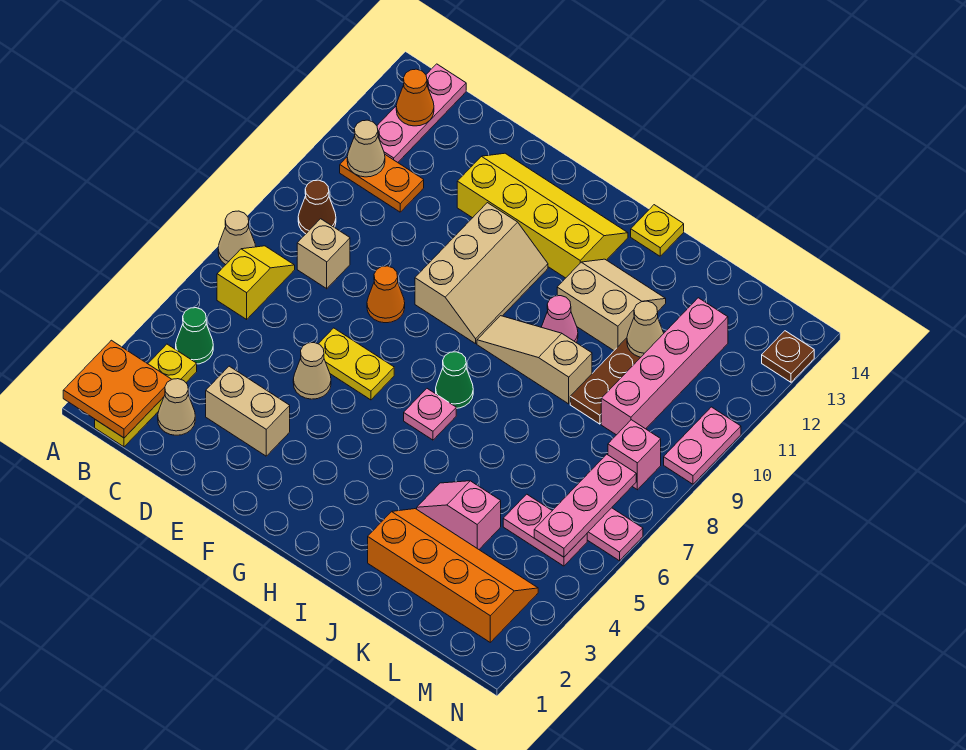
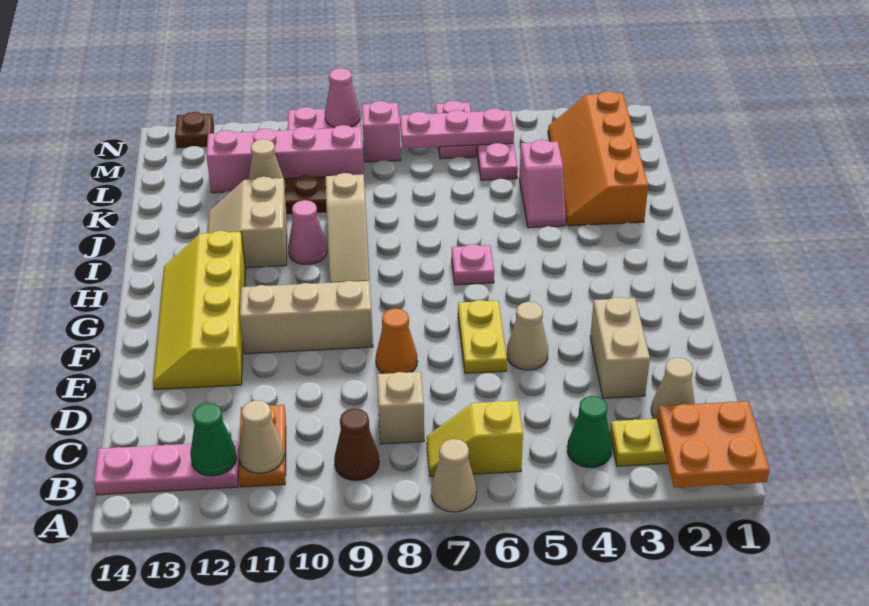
orange cone B13 level 2 -> none
green cone H7 level 1 -> green cone B12 level 2
yellow plate I14 level 1 -> none
none -> pink cone N9 level 2

